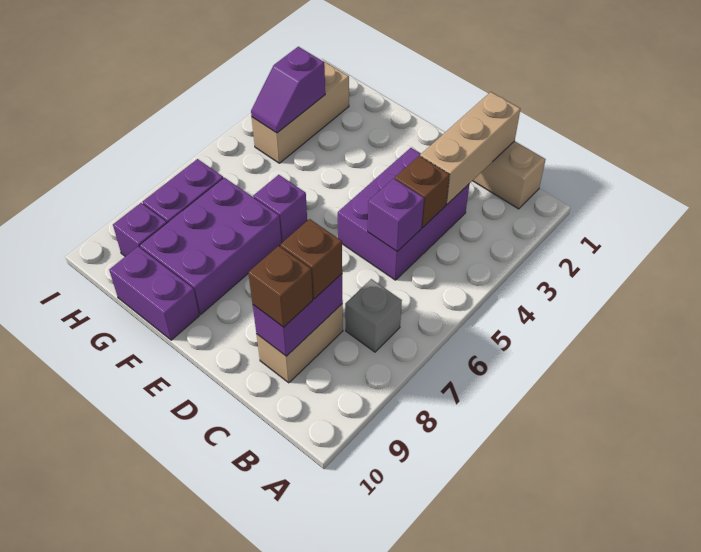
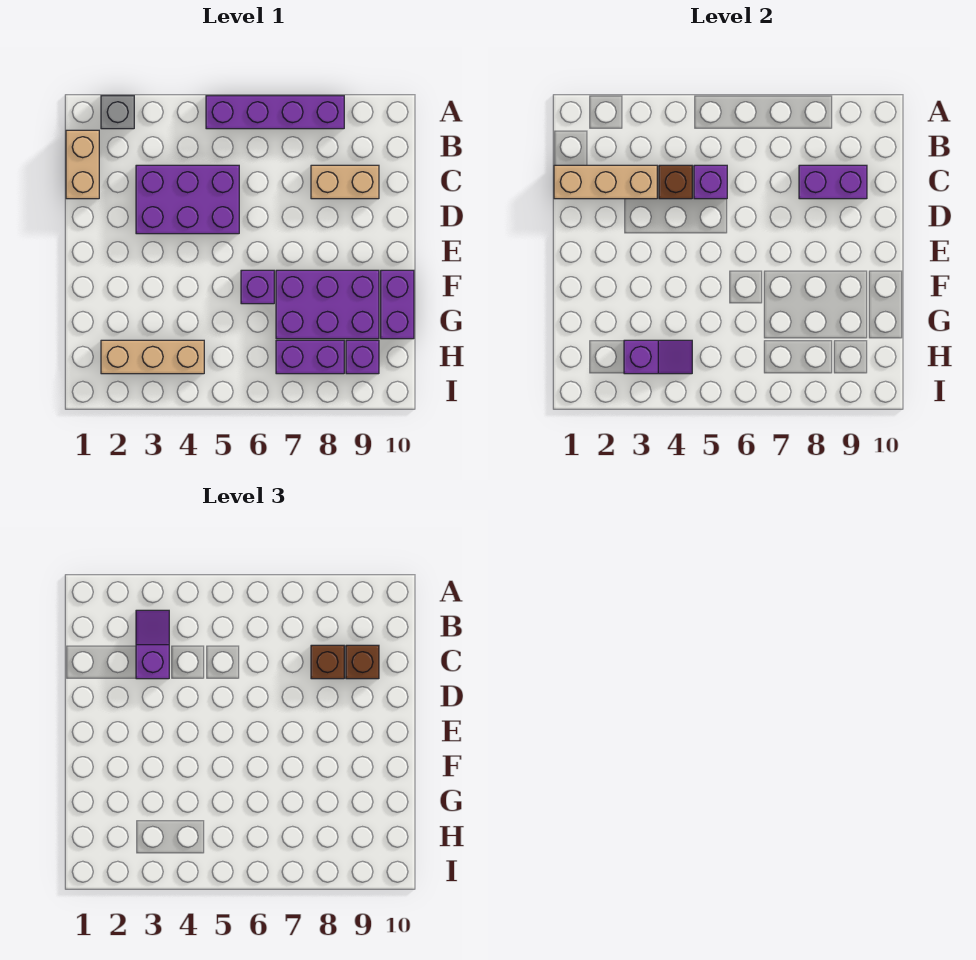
none -> purple brick A5:A8 level 1
none -> purple slope B3:C3 level 3 top C
grey brick B7 level 1 -> grey brick A2 level 1

